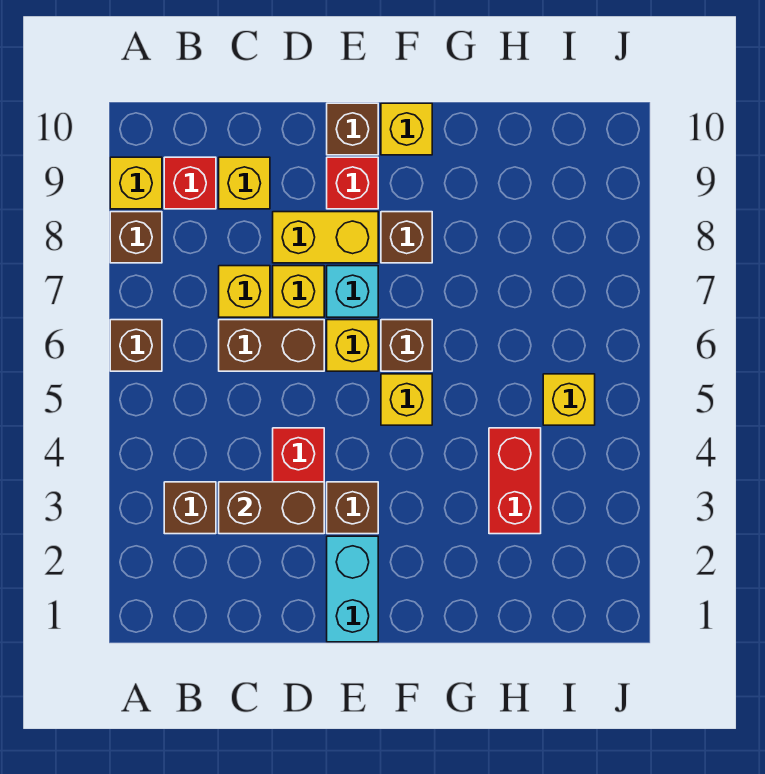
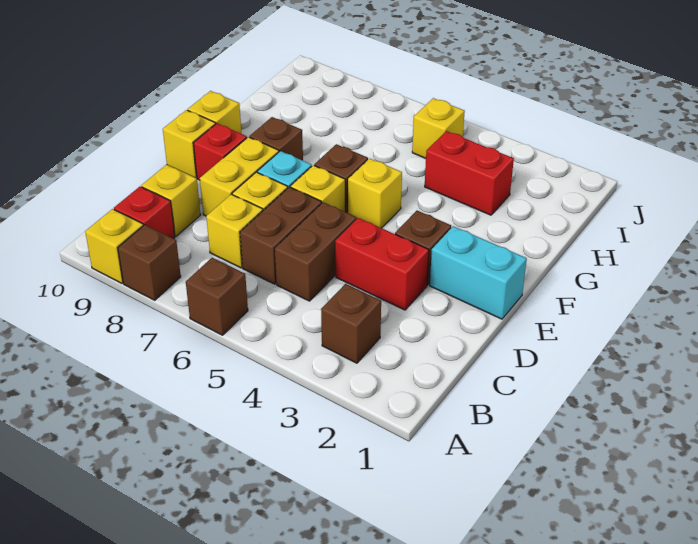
brown brick C3:D3 level 2 -> brown brick C5:D5 level 1
brown brick E10 level 1 -> yellow brick E10 level 1

